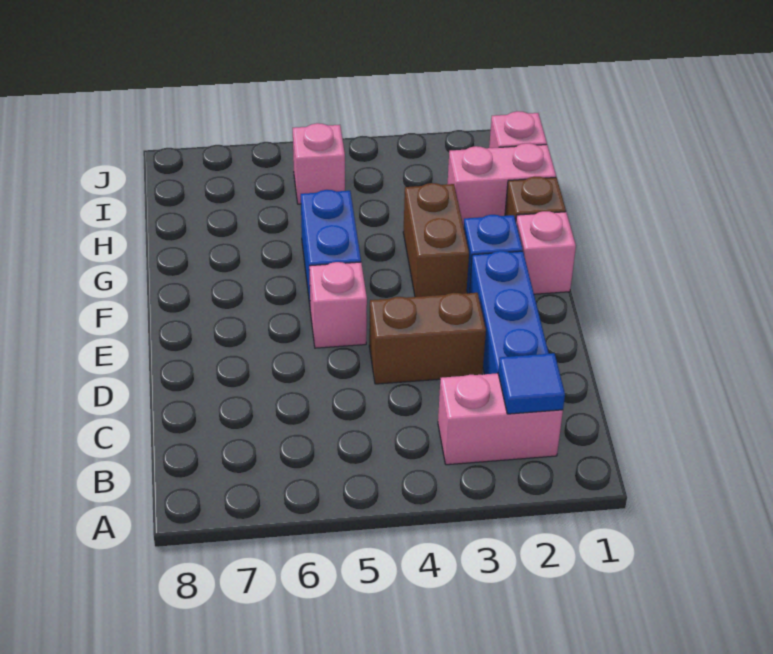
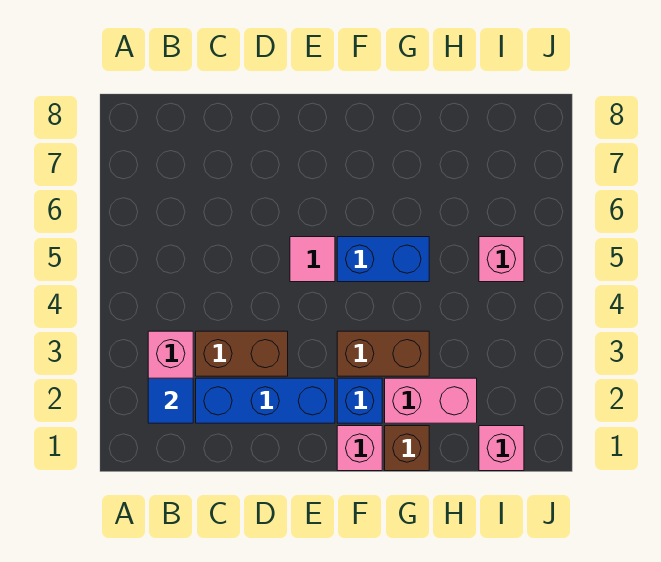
brown brick D3:D4 level 1 -> brown brick C3:D3 level 1
pink brick E5 level 1 -> pink tile E5 level 1
pink brick H1:H2 level 1 -> pink brick G2:H2 level 1

